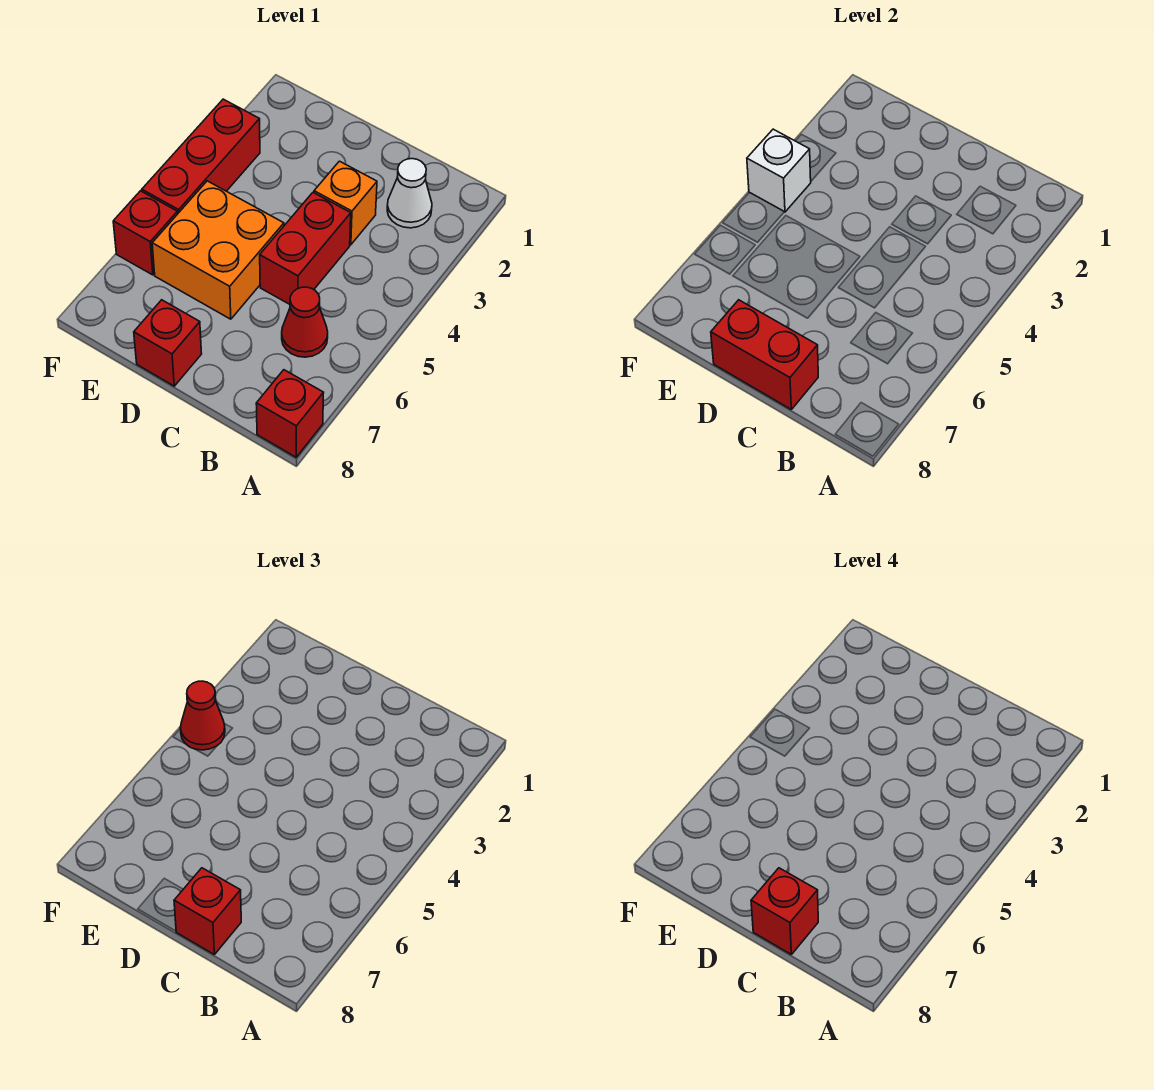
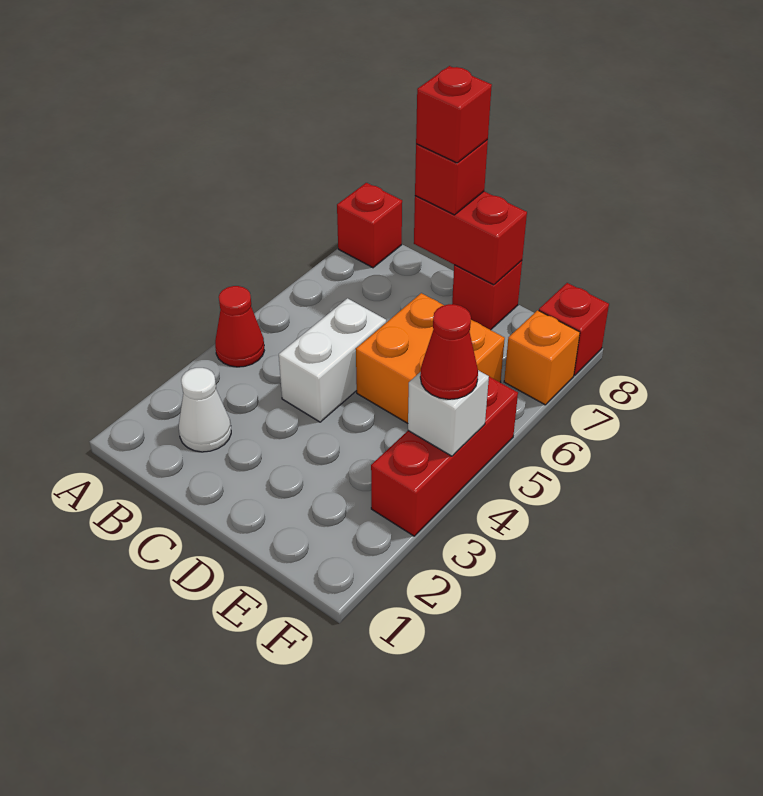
red cone B6 level 1 -> red cone A4 level 1
orange brick C3 level 1 -> orange brick F7 level 1
red brick C4:C5 level 1 -> white brick C4:C5 level 1
red brick F6 level 1 -> red brick F8 level 1

